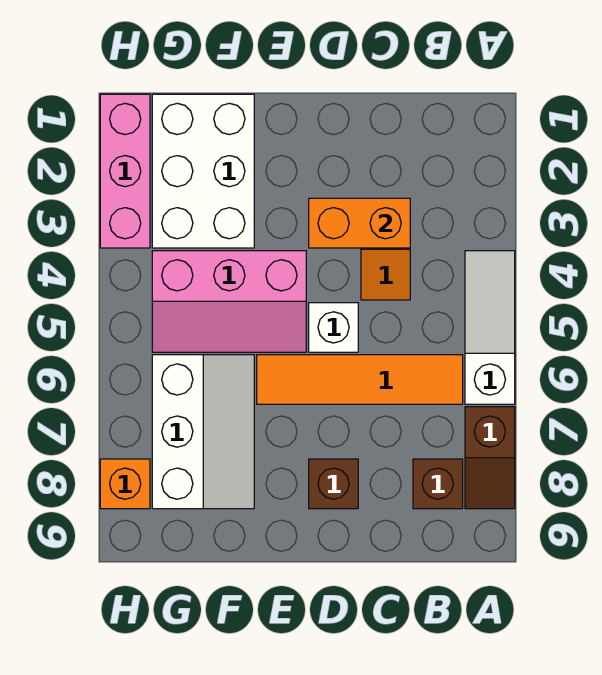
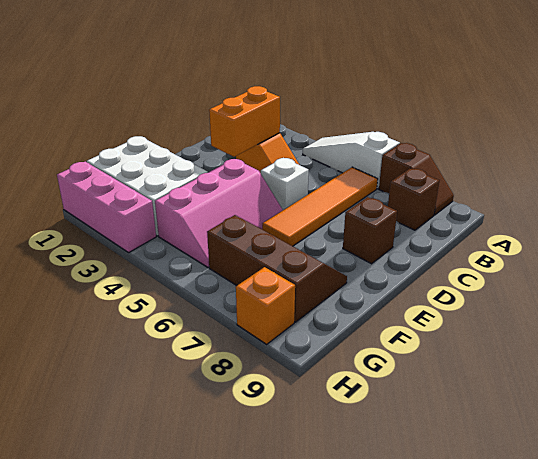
white slope F6:G8 level 1 top G -> brown slope F6:G8 level 1 top G

